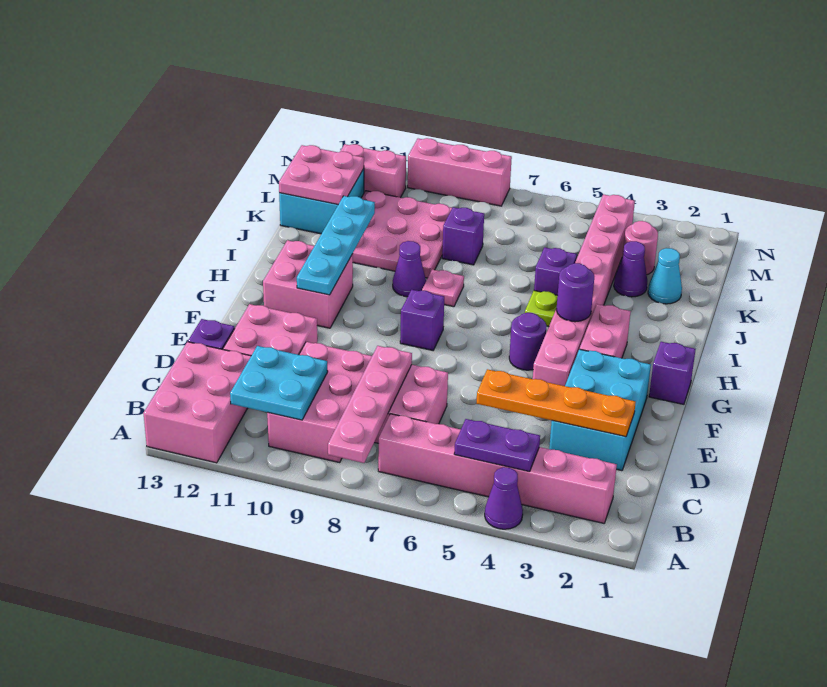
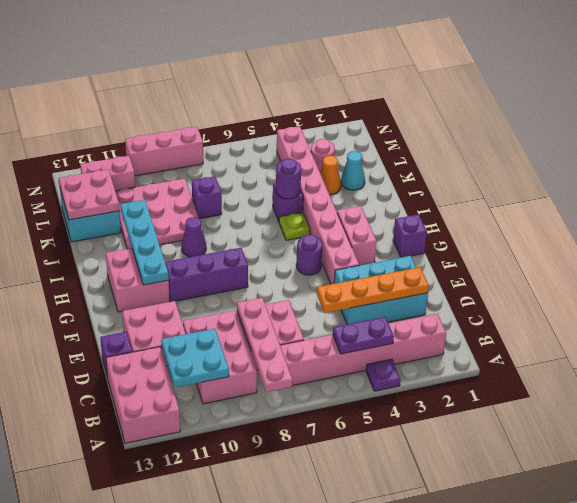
purple cone A4 level 1 -> purple plate A4 level 1
cyan brick D2:F3 level 1 -> cyan brick D2:E4 level 1
purple brick G8 level 1 -> purple brick G8:G10 level 1
purple round brick H4 level 2 -> purple round brick J5 level 2
pink plate I8 level 1 -> none
purple cone K3 level 1 -> orange cone K3 level 1

